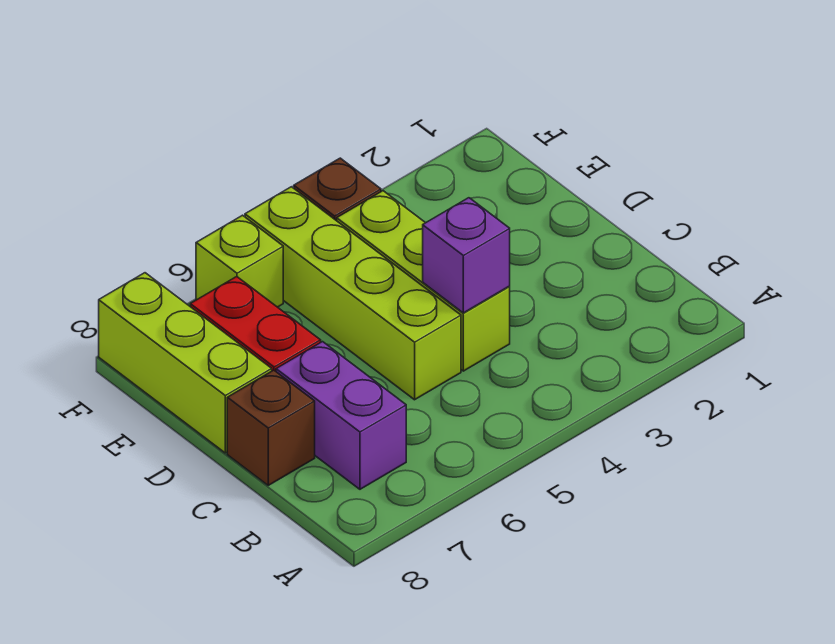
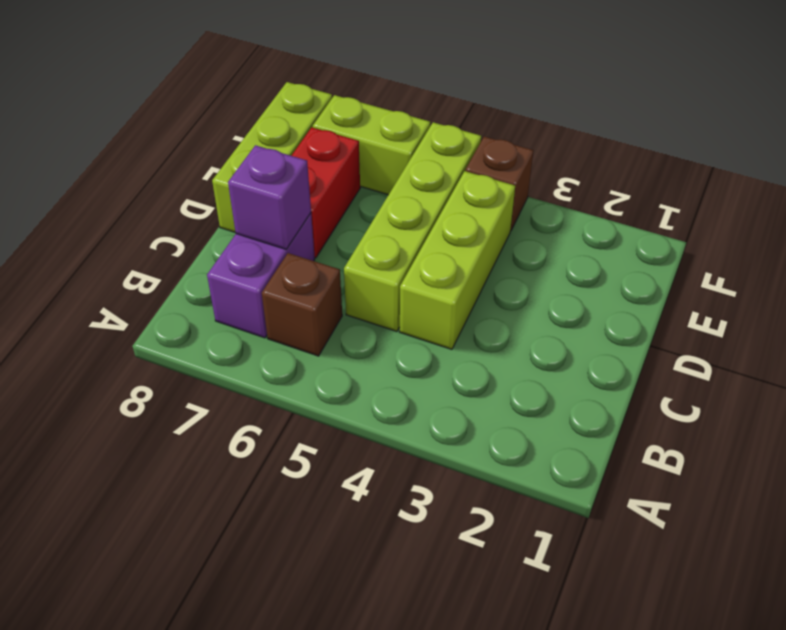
purple brick C4 level 2 -> purple brick C7 level 2
brown brick C8 level 1 -> brown brick B6 level 1
lime brick F6 level 1 -> lime brick F6:F7 level 1

